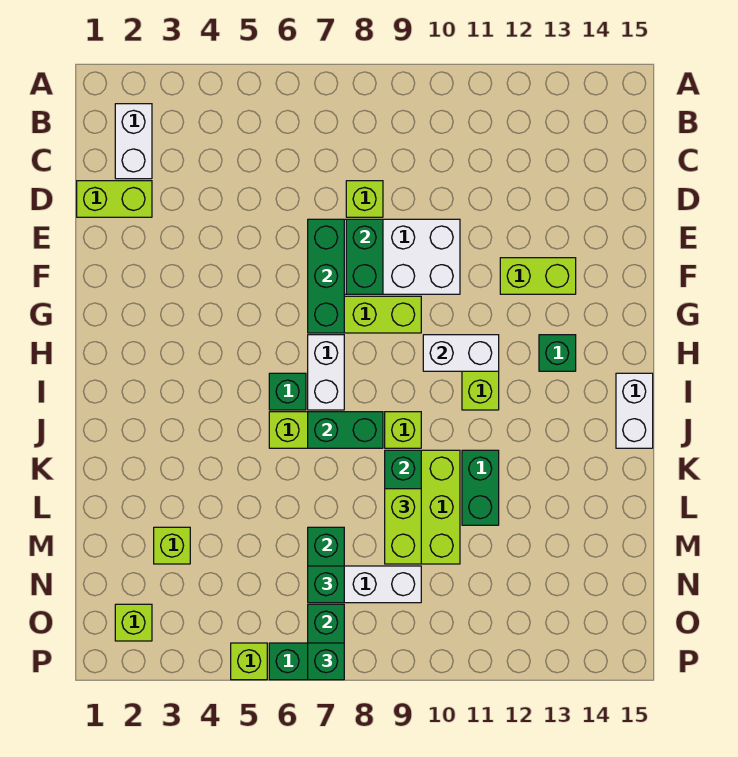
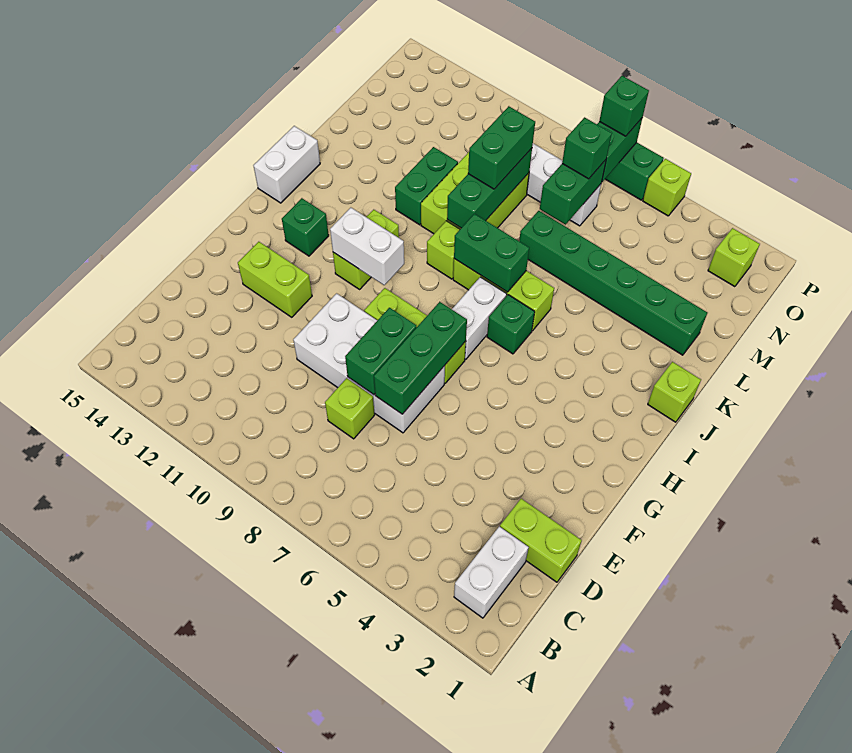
none -> green brick L2:L7 level 1
lime brick L9:M9 level 3 -> green brick L9:M9 level 3
lime brick M3 level 1 -> lime brick J1 level 1

